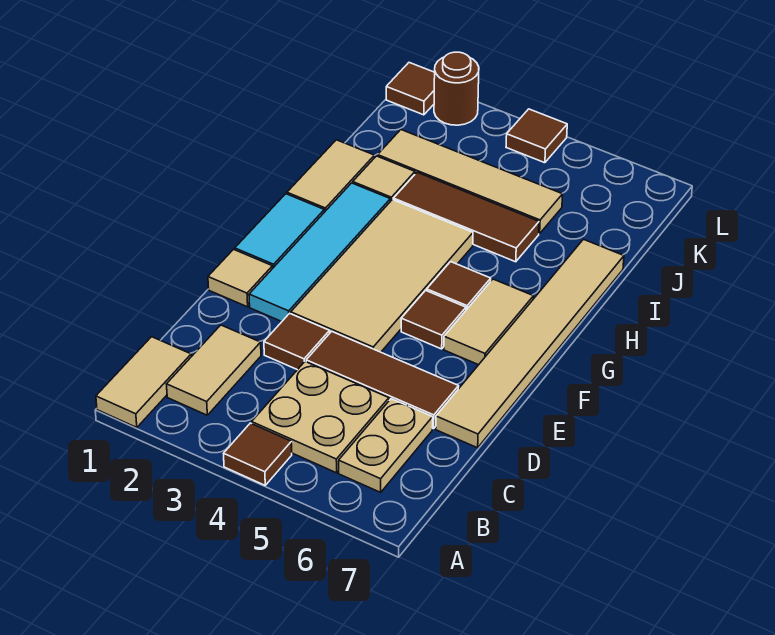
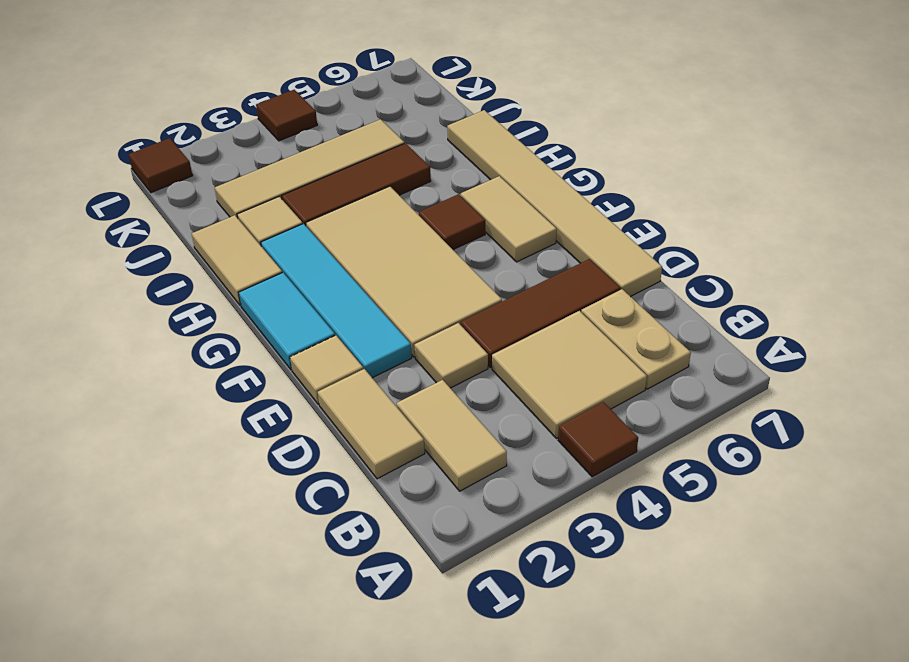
tan tile A1:B1 level 1 -> tan tile C1:D1 level 1
tan plate B4:C5 level 1 -> tan tile B4:C5 level 1
brown tile D3 level 1 -> tan tile D3 level 1
brown tile F5 level 1 -> none
brown round brick L2 level 1 -> none

